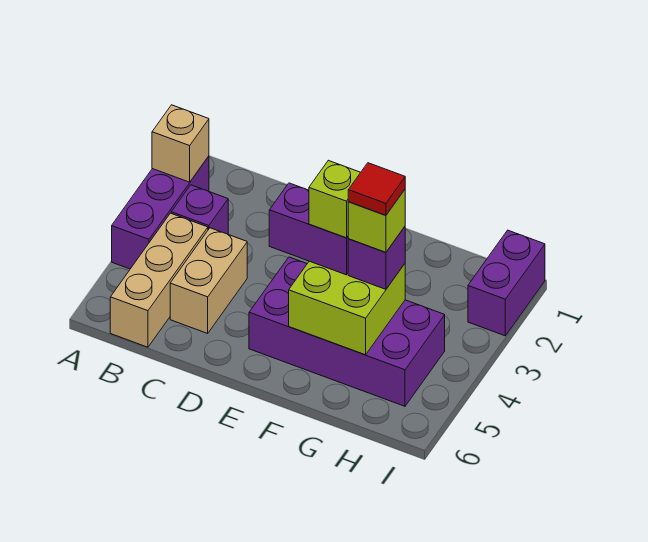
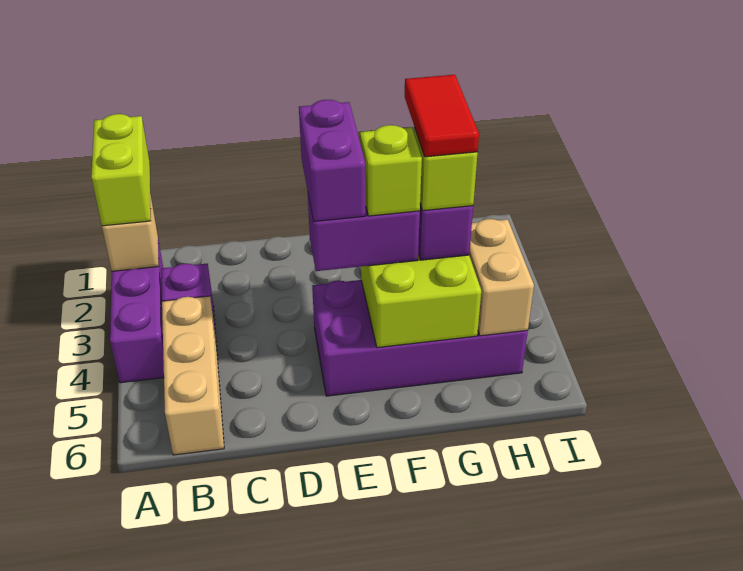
none -> lime brick A1:A2 level 3
tan brick C4:C5 level 1 -> tan brick H4:H5 level 2
red tile G4 level 5 -> red tile G3:G4 level 5
purple brick I1:I2 level 1 -> purple brick E3:E4 level 4

